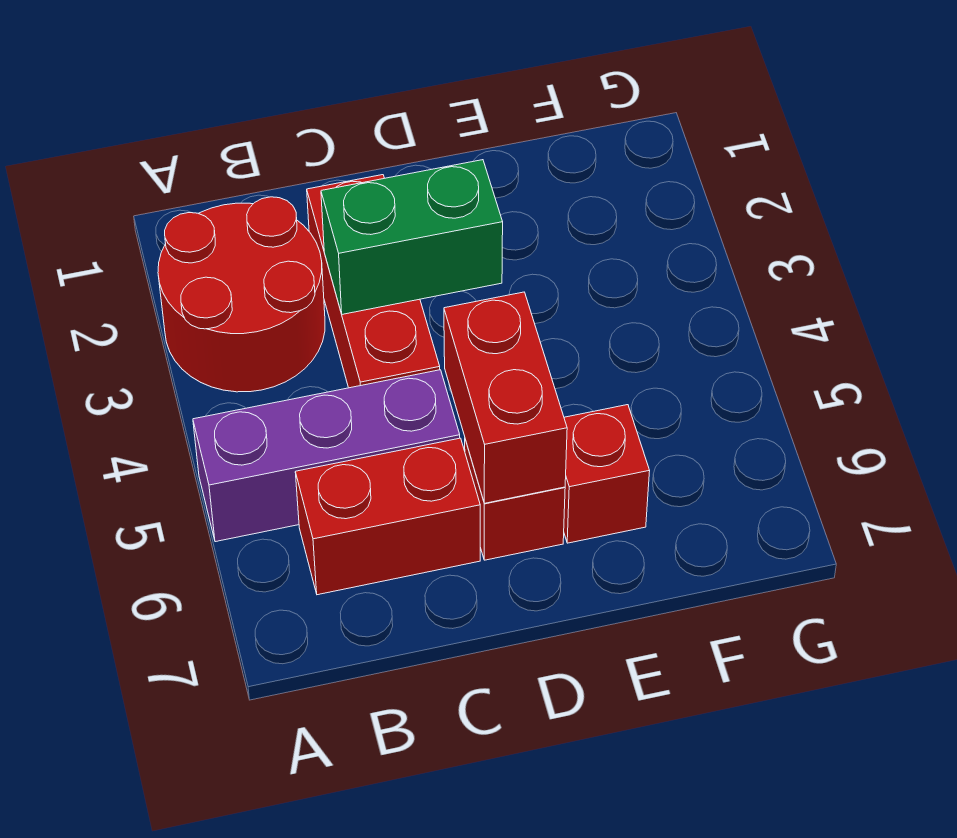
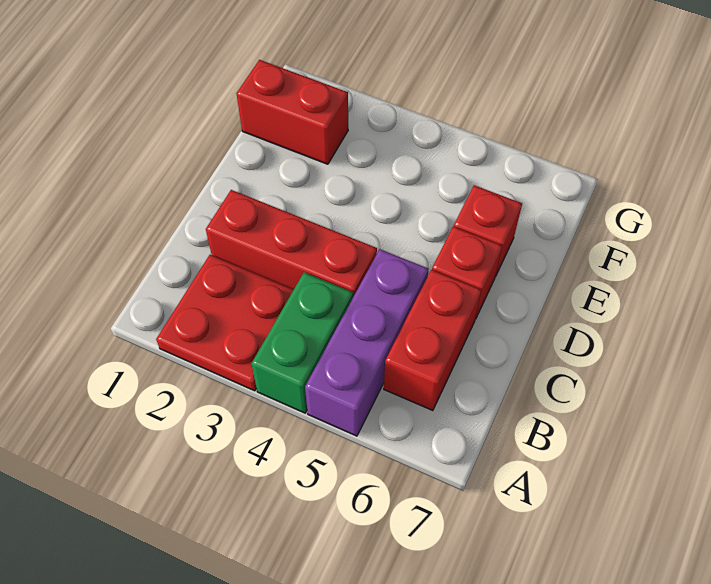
red round brick A2:B3 level 1 -> red plate A2:B3 level 1
green brick C3:D3 level 2 -> green brick A4:B4 level 1
red brick D5:D6 level 2 -> red brick F1:F2 level 1

